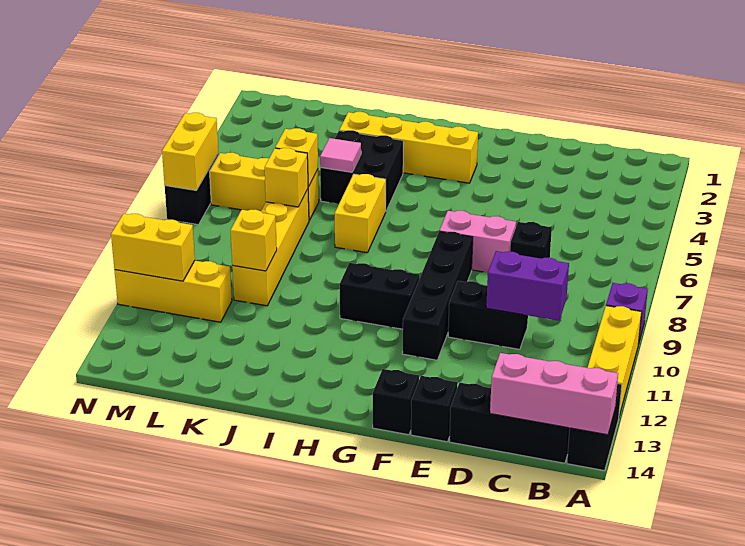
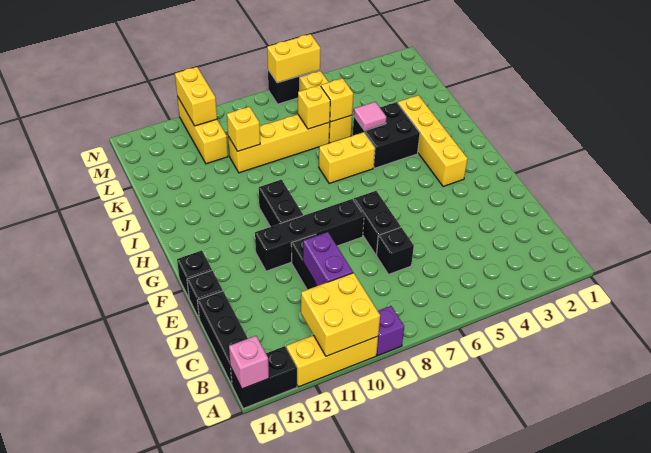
none -> yellow brick A10:B11 level 2
pink brick A14:C14 level 2 -> pink brick A14 level 2
pink brick E7:F7 level 1 -> black brick E7:F7 level 1

